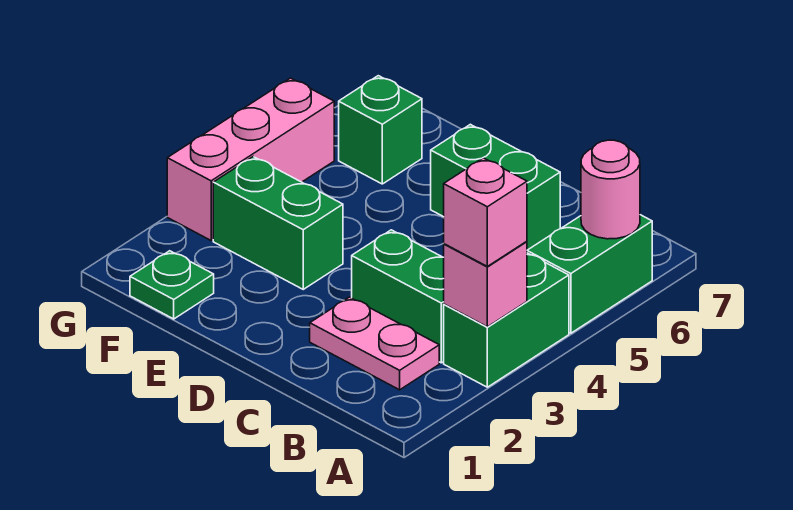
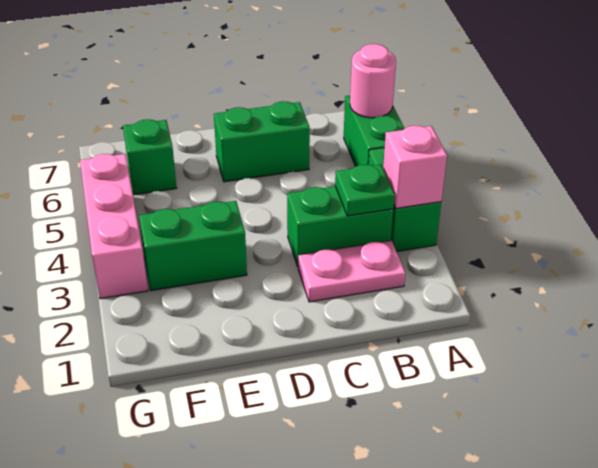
pink brick A3 level 3 -> none
green plate F1 level 1 -> green plate B3 level 2

